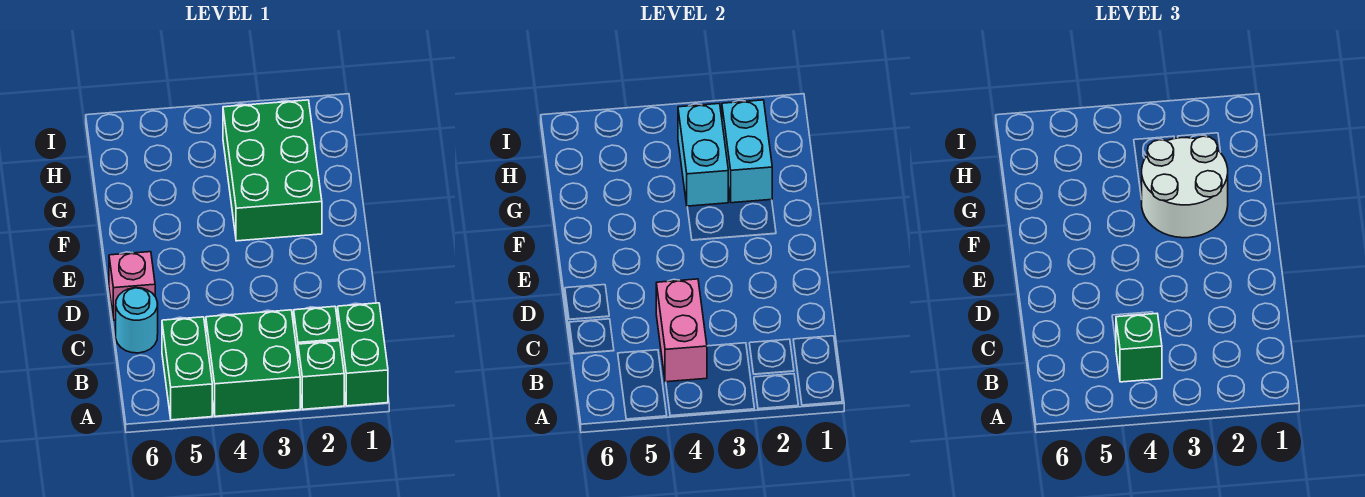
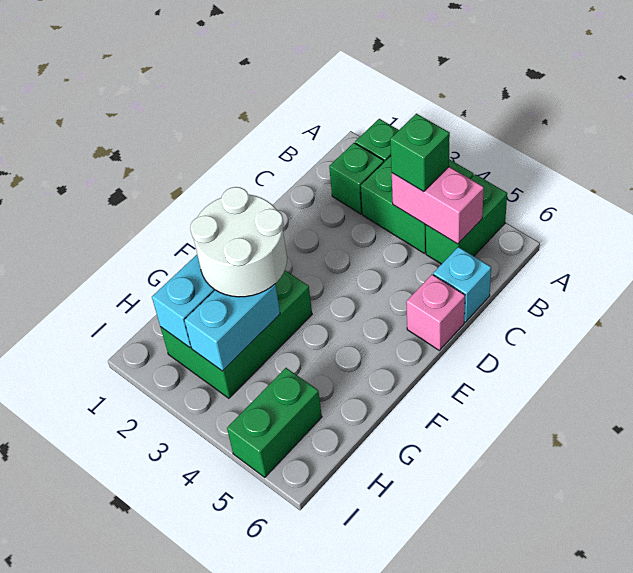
green brick A1:B1 level 1 -> green brick H5:I5 level 1
pink brick B4:C4 level 2 -> pink brick B4:B5 level 2
cyan round brick C6 level 1 -> cyan brick C6 level 1

